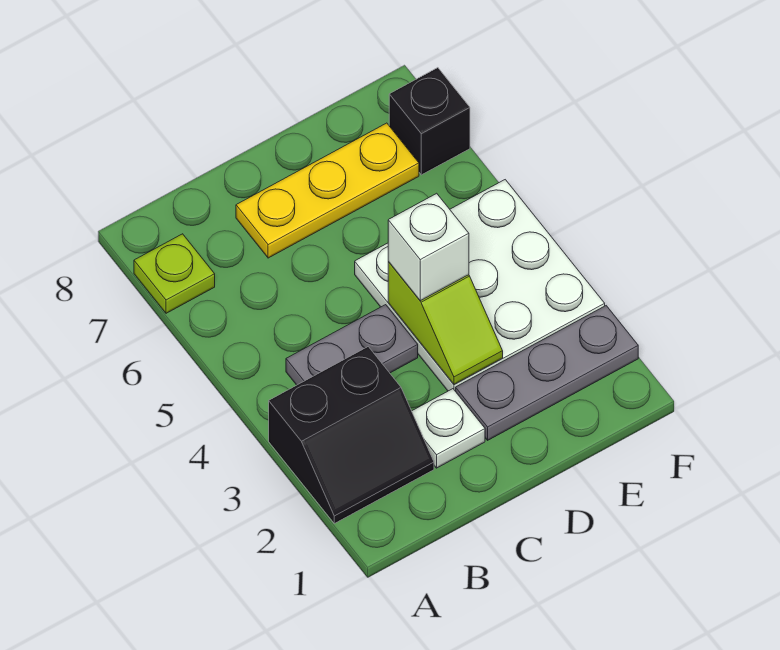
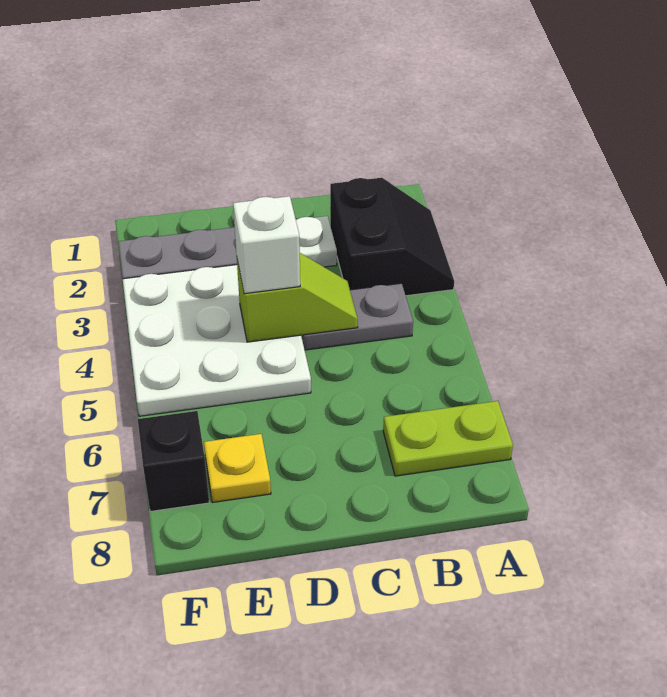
black slope A2:B3 level 1 top 3 -> black slope A2:B3 level 1 top B
lime plate A7 level 1 -> lime plate A7:B7 level 1
yellow plate C7:E7 level 1 -> yellow plate E7 level 1
lime slope D3:D4 level 2 top 4 -> lime slope C4:D4 level 2 top D

